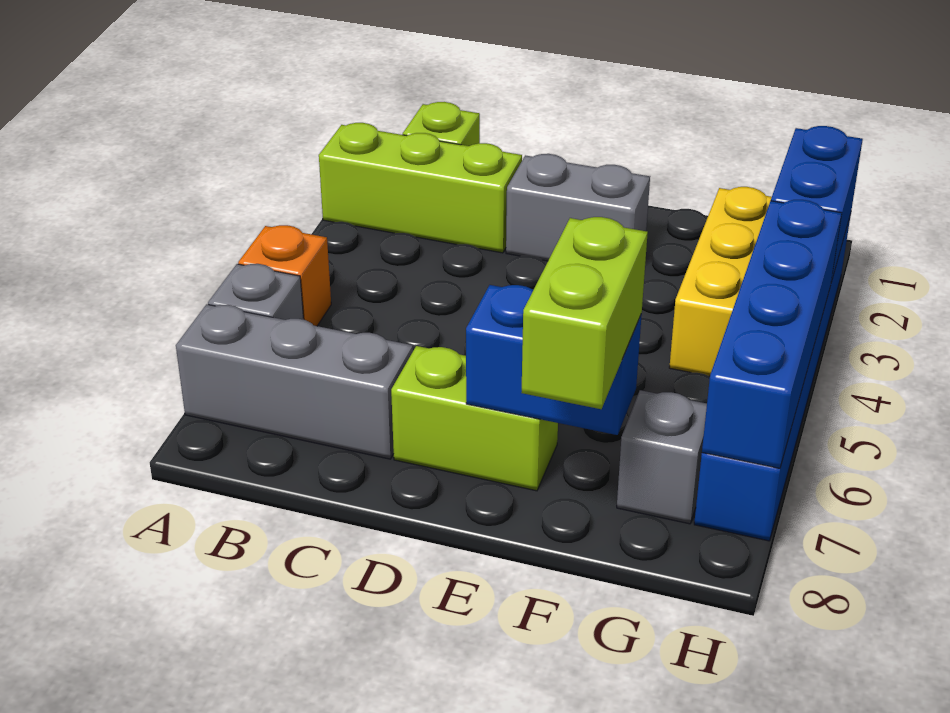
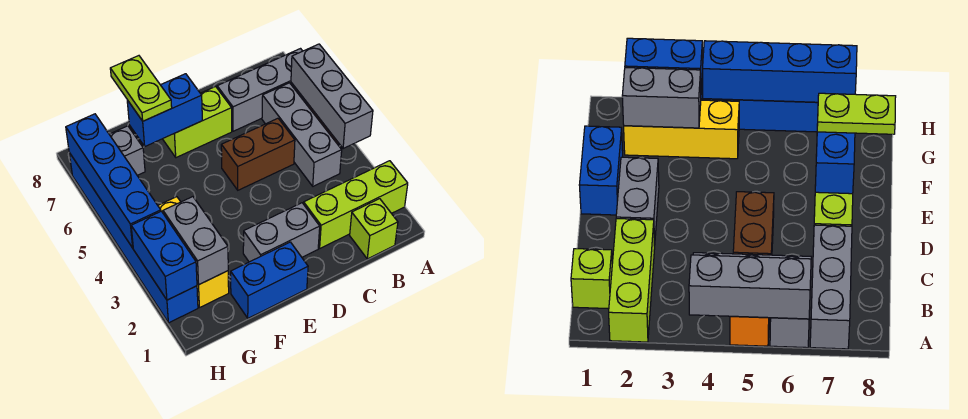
none -> grey brick A4:A6 level 2
none -> grey brick B4:B6 level 1
none -> brown brick C5:D5 level 1
none -> blue brick E1:F1 level 1
lime brick F7:F8 level 3 -> lime plate F7:F8 level 3
none -> grey brick G2:G3 level 2

